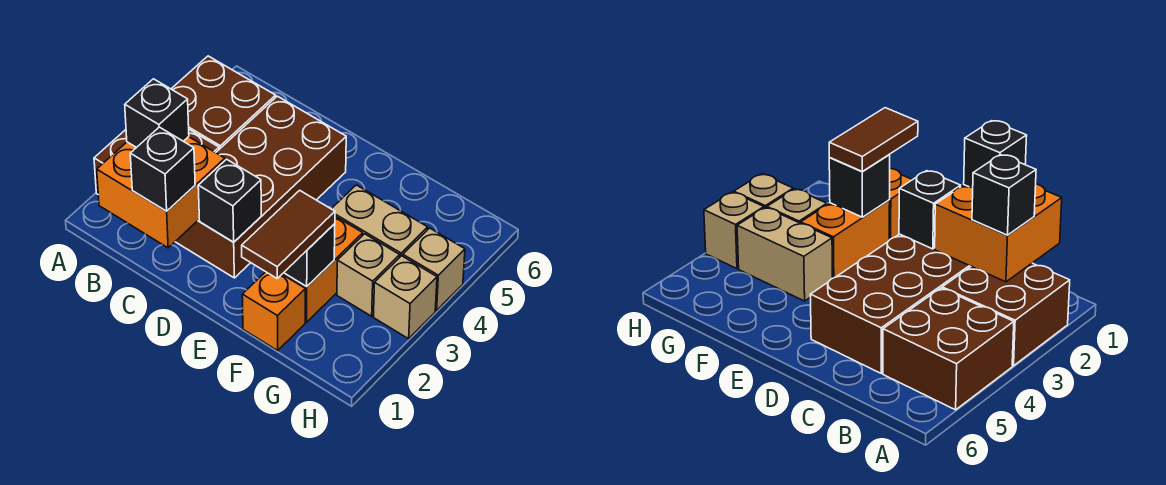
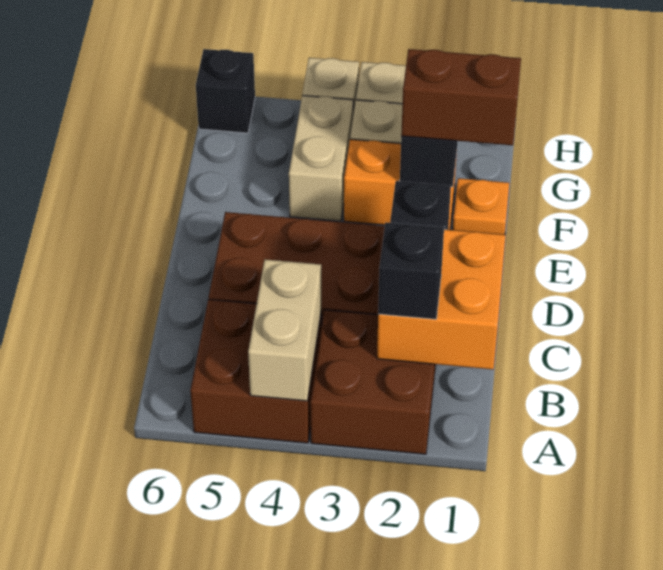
none -> tan brick A4:B4 level 2
black brick C1 level 3 -> black brick H6 level 1
orange brick F1 level 1 -> orange plate F1 level 1
brown tile F1:F2 level 3 -> brown brick F1:F2 level 3

